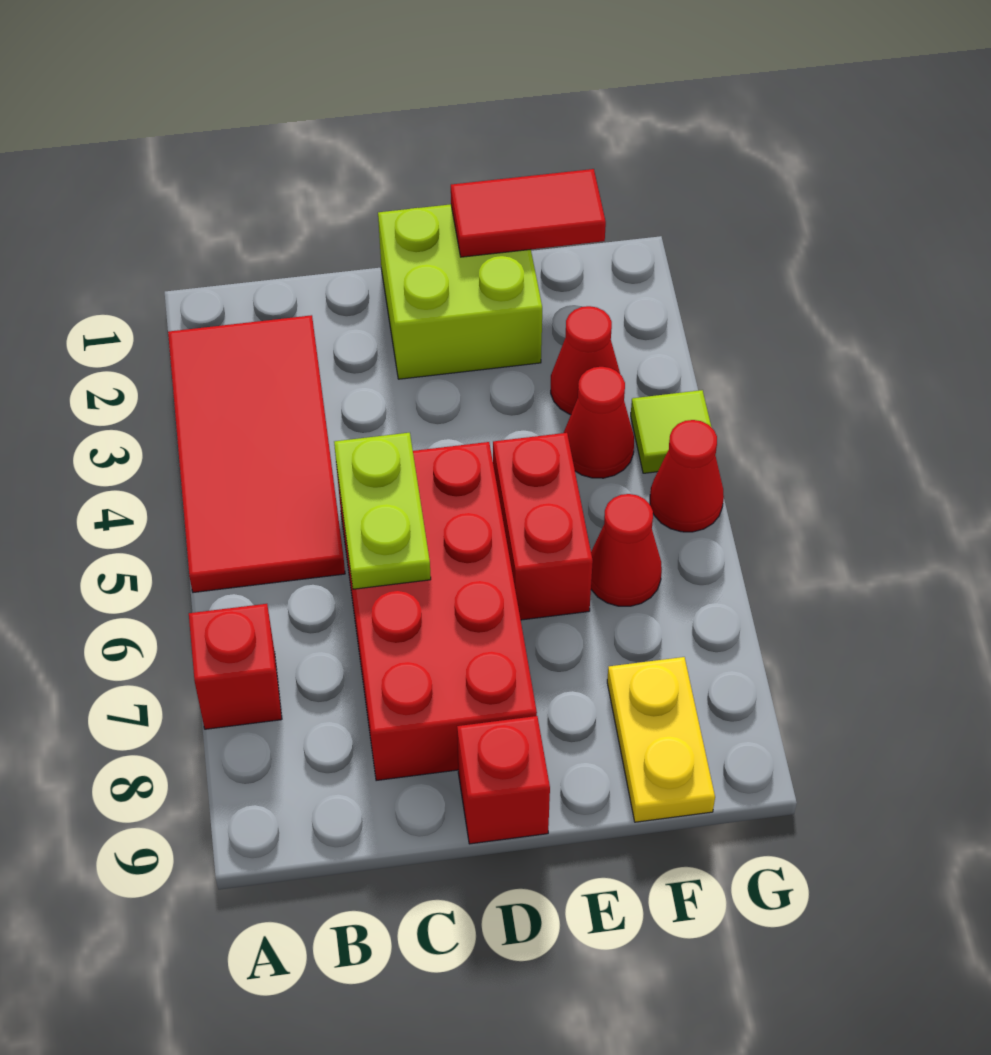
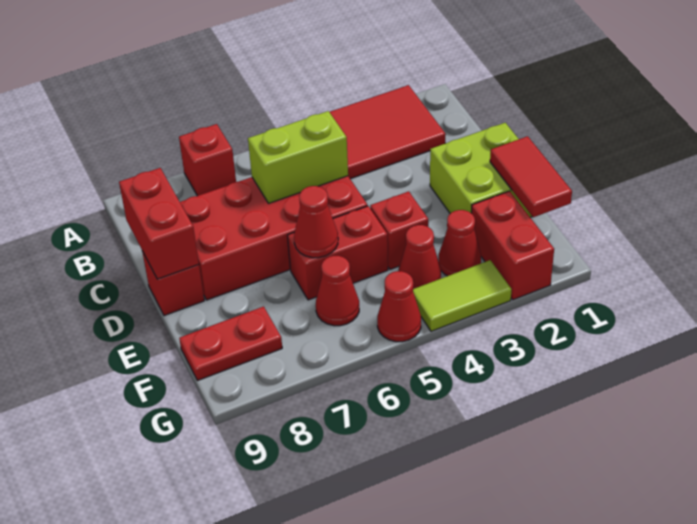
lime plate C5:C6 level 2 -> lime brick C5:C6 level 2
none -> red brick C9:D9 level 2
none -> red brick E4 level 1
none -> red cone E6 level 2
none -> red brick F2:G2 level 1
yellow plate F8:F9 level 1 -> red plate F8:F9 level 1
lime tile G4 level 1 -> lime tile G3:G4 level 1

